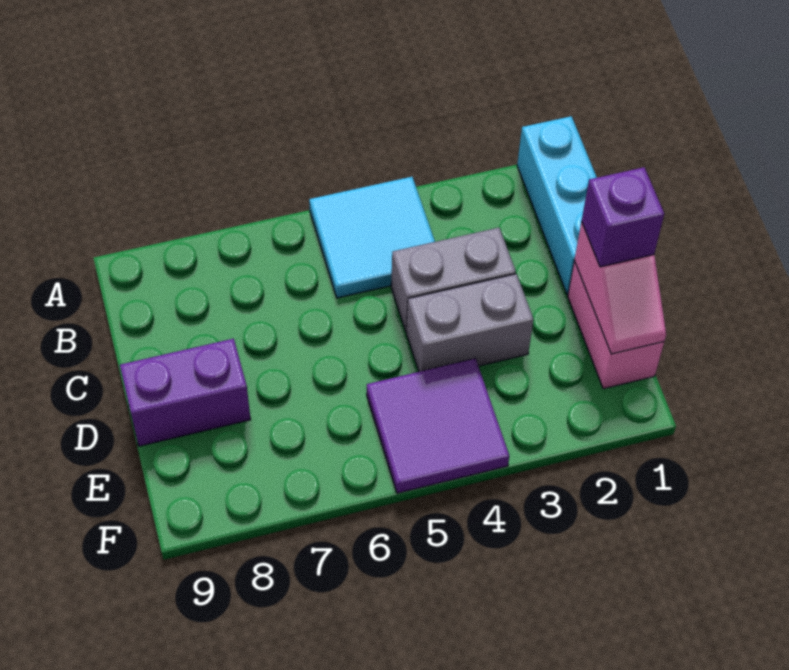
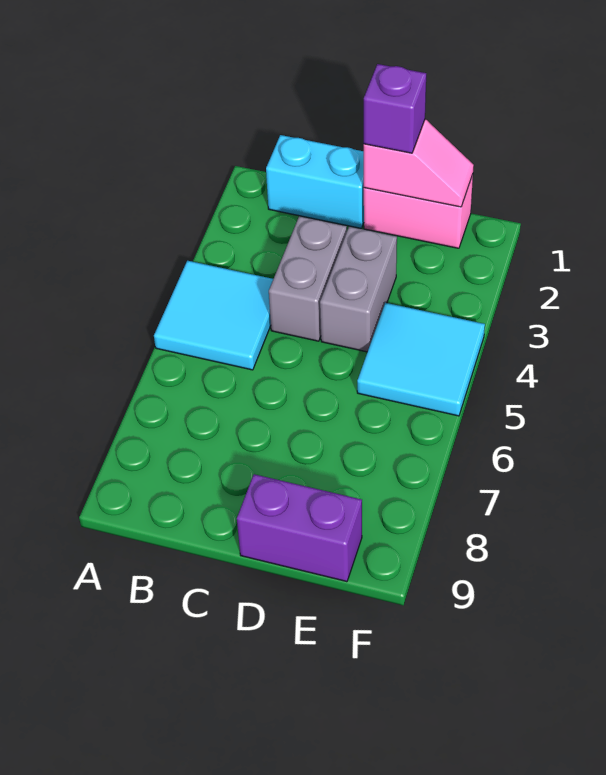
cyan brick A1:C1 level 1 -> cyan brick B1:C1 level 1
purple brick D8:D9 level 1 -> purple brick D9:E9 level 1
purple tile E4:F5 level 1 -> cyan tile E4:F5 level 1

